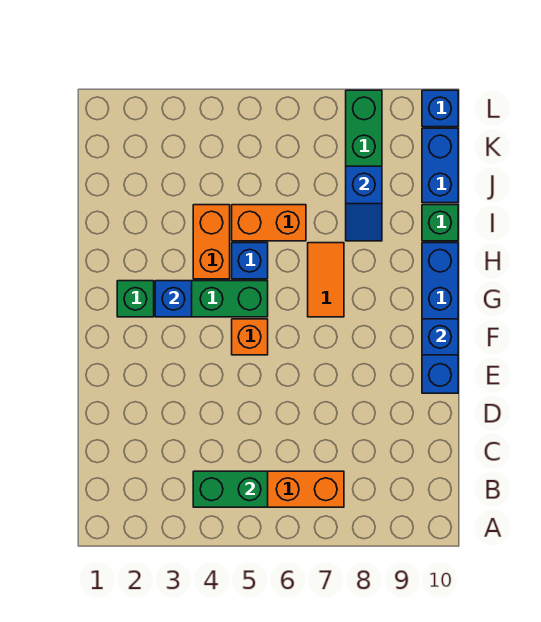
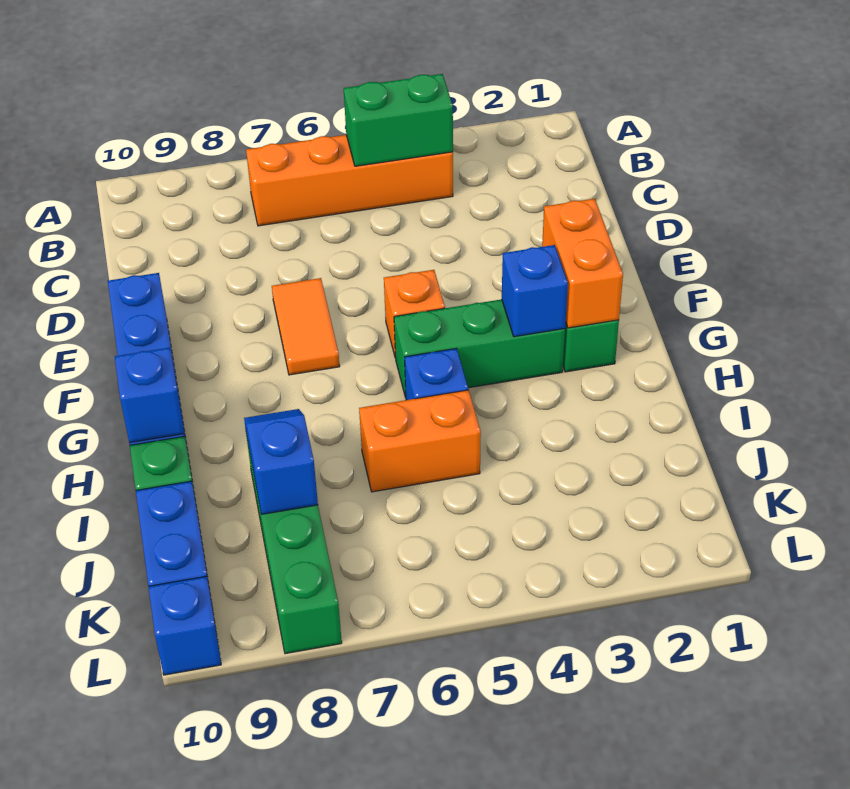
blue brick F10 level 2 -> blue brick H10 level 2
orange tile G7:H7 level 1 -> orange tile E7:F7 level 1
orange brick H4:I4 level 1 -> orange brick F2:G2 level 2

